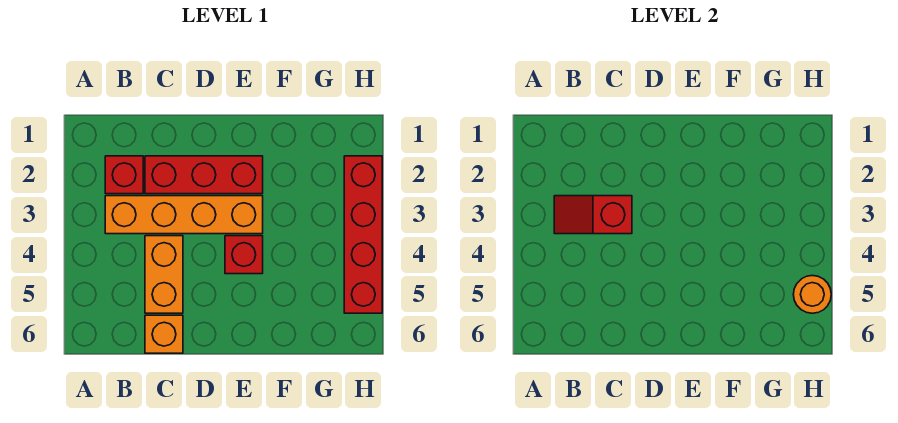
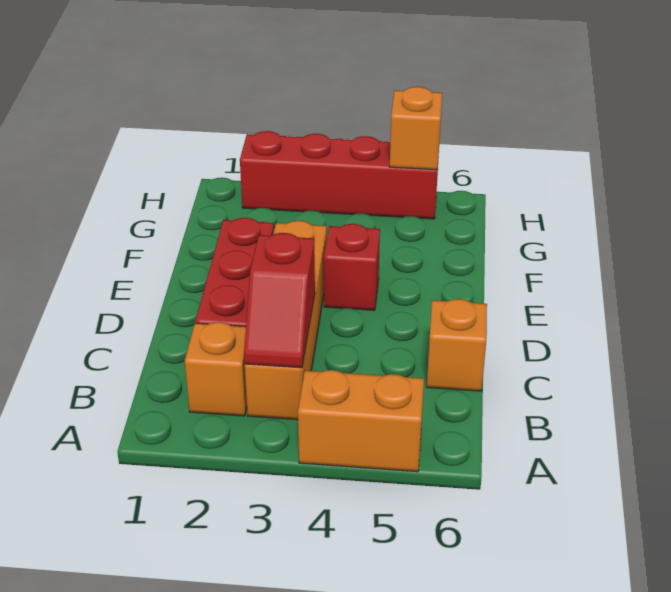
red brick B2 level 1 -> orange brick B2 level 1
orange brick C4:C5 level 1 -> orange brick A4:A5 level 1
orange round brick H5 level 2 -> orange brick H5 level 2

